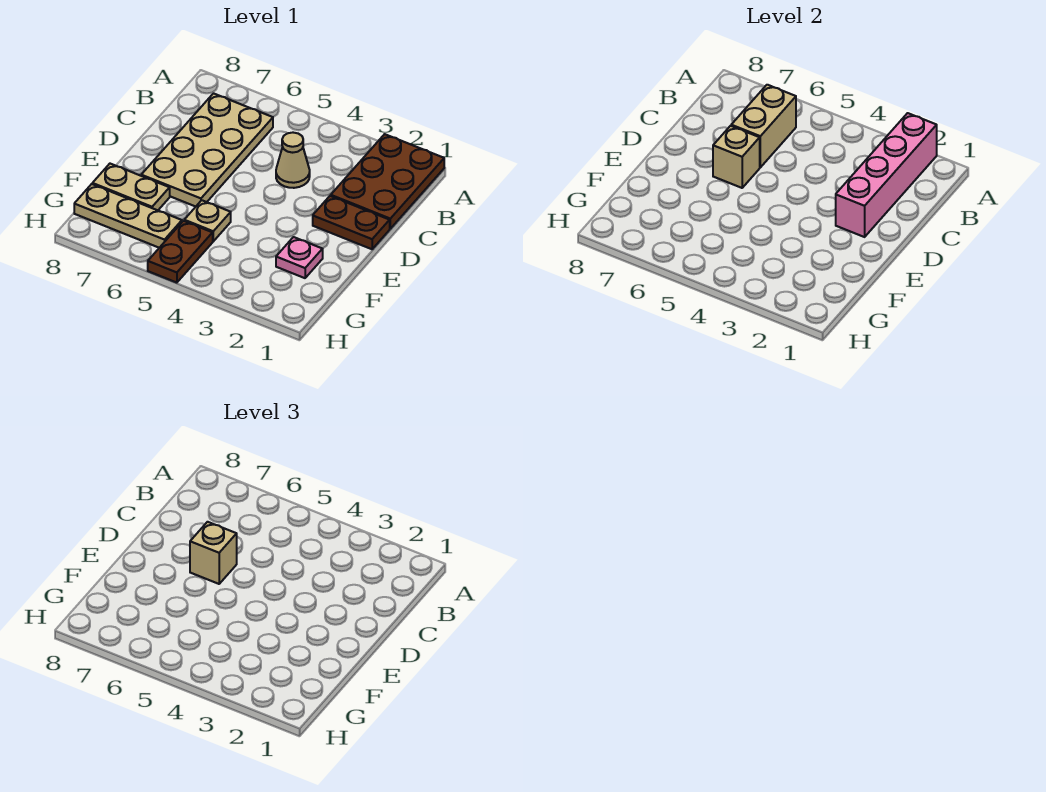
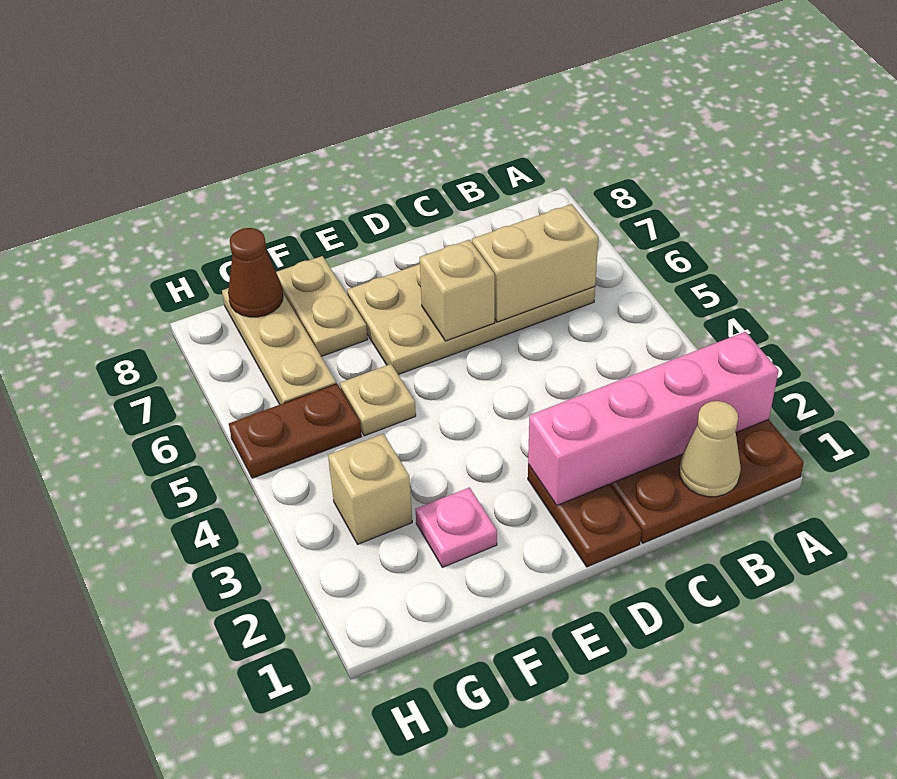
tan cone C4 level 1 -> tan cone B1 level 2
tan brick D6 level 3 -> tan brick G3 level 1
none -> brown cone G8 level 2

